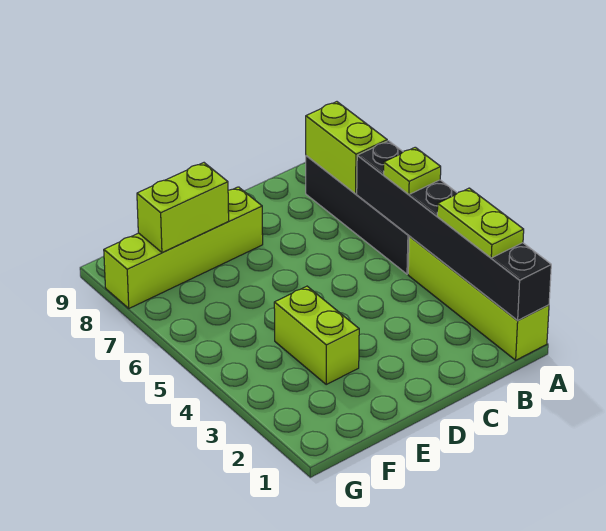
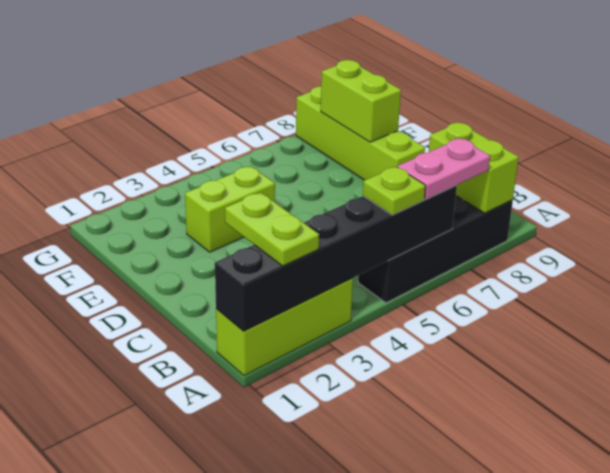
lime brick A1:A4 level 1 -> lime brick A1:A3 level 1
lime plate A2:A3 level 3 -> lime plate A2:B2 level 3
none -> pink plate A6:A7 level 3
lime brick A7:A8 level 2 -> lime brick A8:B8 level 2

